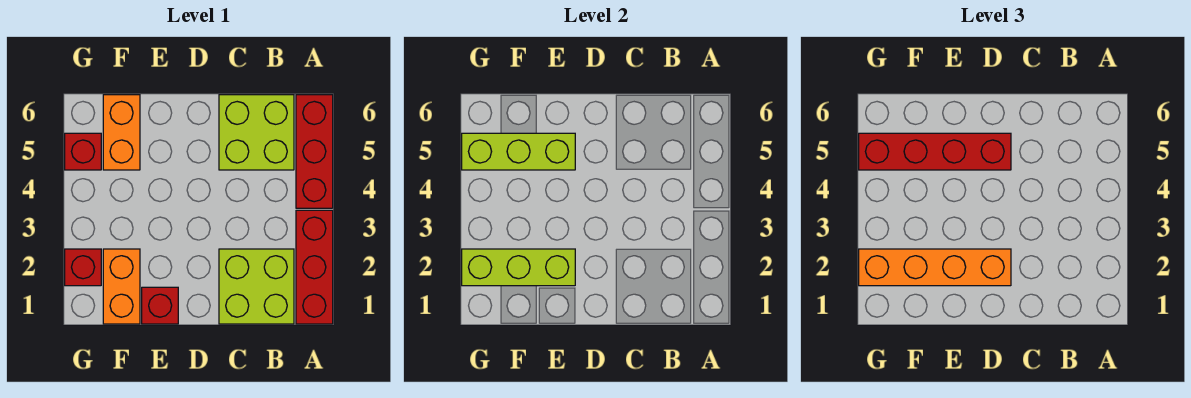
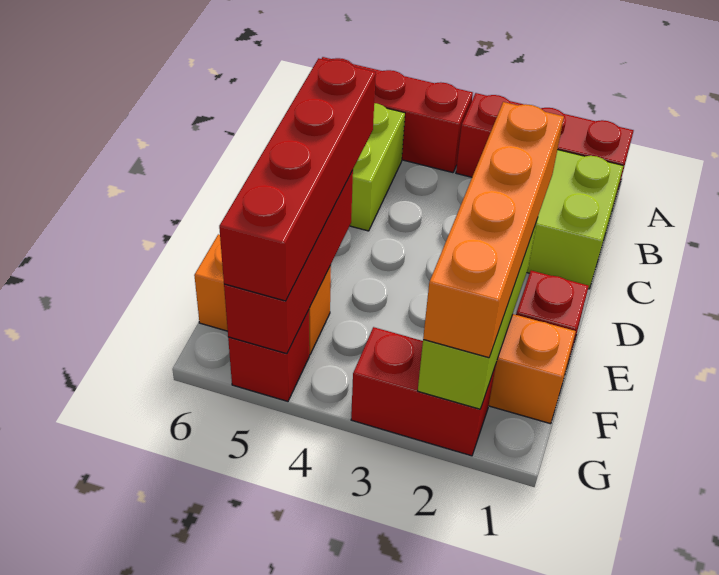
lime brick E5:G5 level 2 -> red brick E5:G5 level 2
red brick G2 level 1 -> red brick G2:G3 level 1

